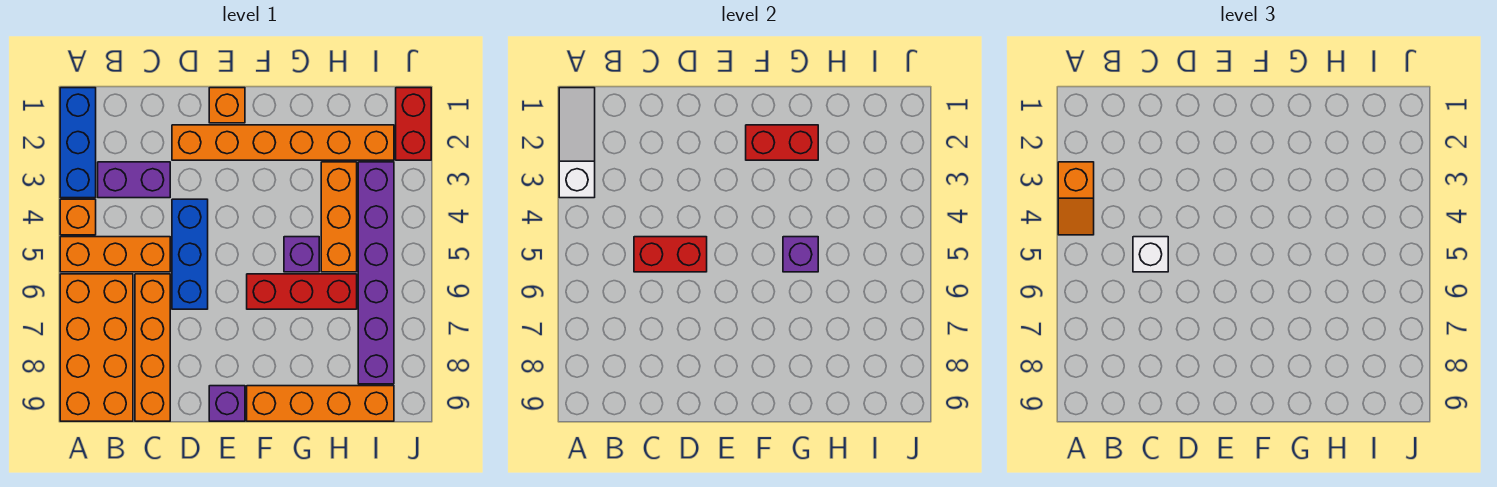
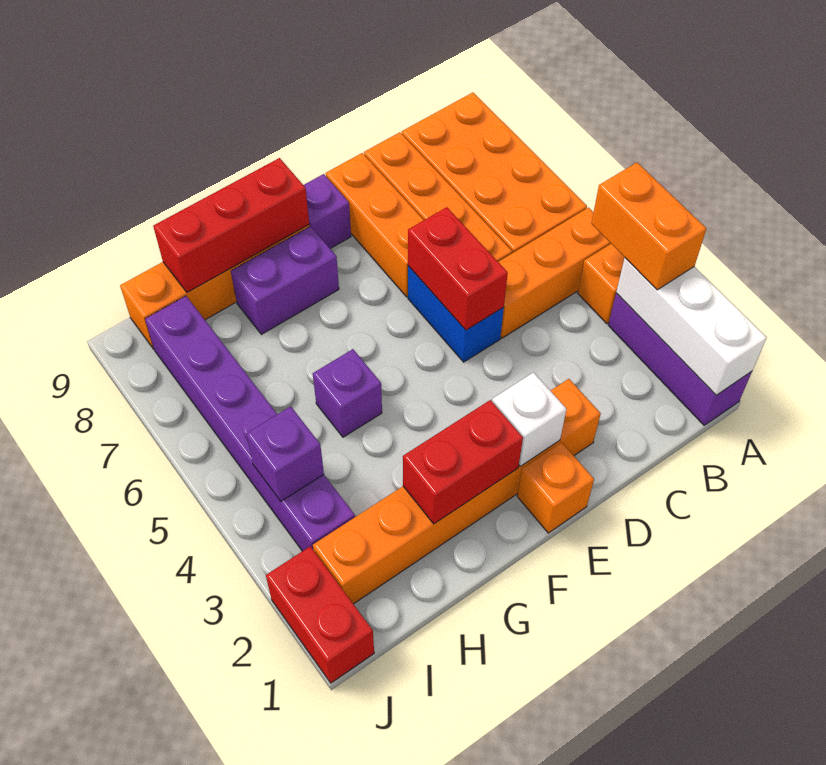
blue brick A1:A3 level 1 -> purple brick A1:A3 level 1
white slope A1:A3 level 2 top 3 -> white brick A1:A3 level 2
orange slope A3:A4 level 3 top 3 -> orange brick A3:A4 level 3
purple brick B3:C3 level 1 -> purple brick F8:G8 level 1
red brick C5:D5 level 2 -> red brick D5:D6 level 2
white brick C5 level 3 -> white brick E2 level 2
blue brick D4:D6 level 1 -> blue brick D5:D6 level 1
red brick F6:H6 level 1 -> red brick F9:H9 level 2
purple brick G5 level 2 -> purple brick I4 level 2
orange brick H3:H5 level 1 -> orange brick D7:D9 level 1

